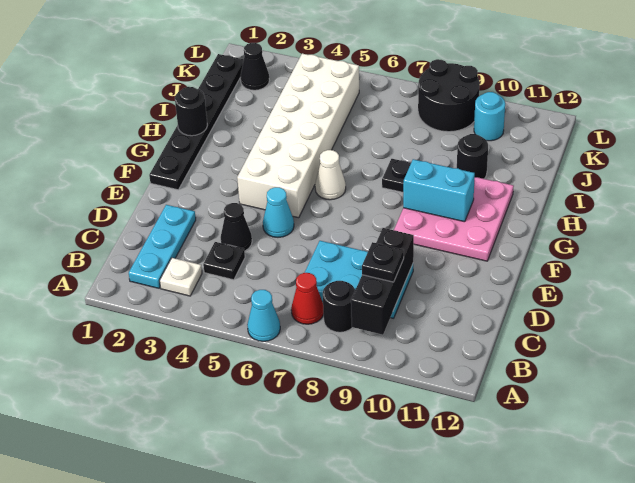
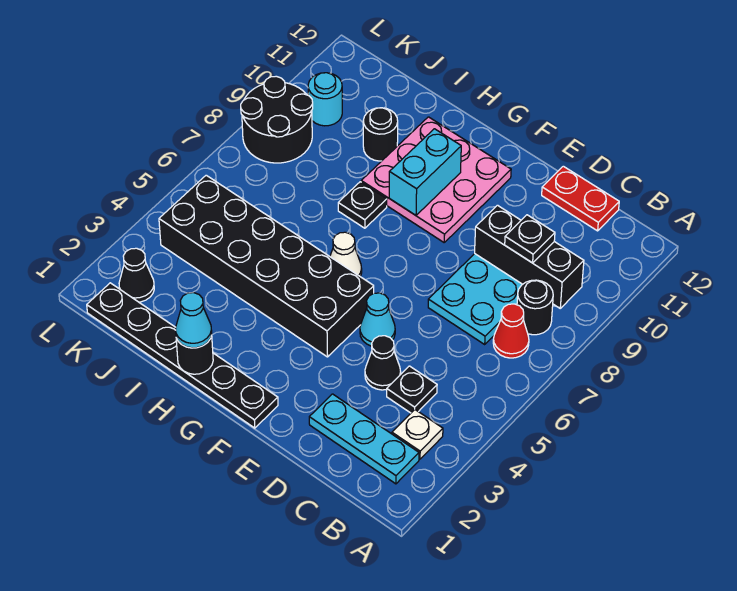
cyan cone A6 level 1 -> cyan cone H1 level 3
none -> red plate C12:D12 level 1
white brick F4:K5 level 1 -> black brick F4:K5 level 1

